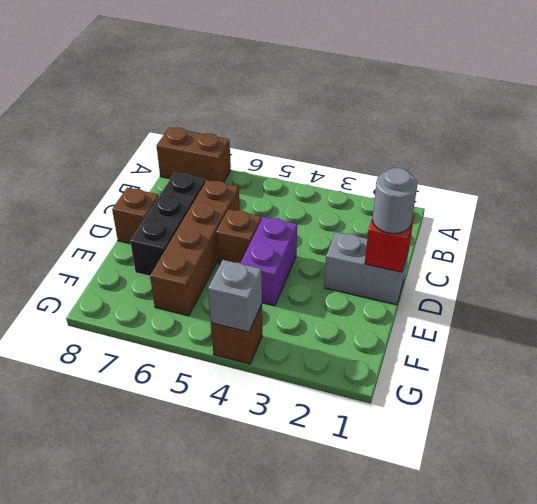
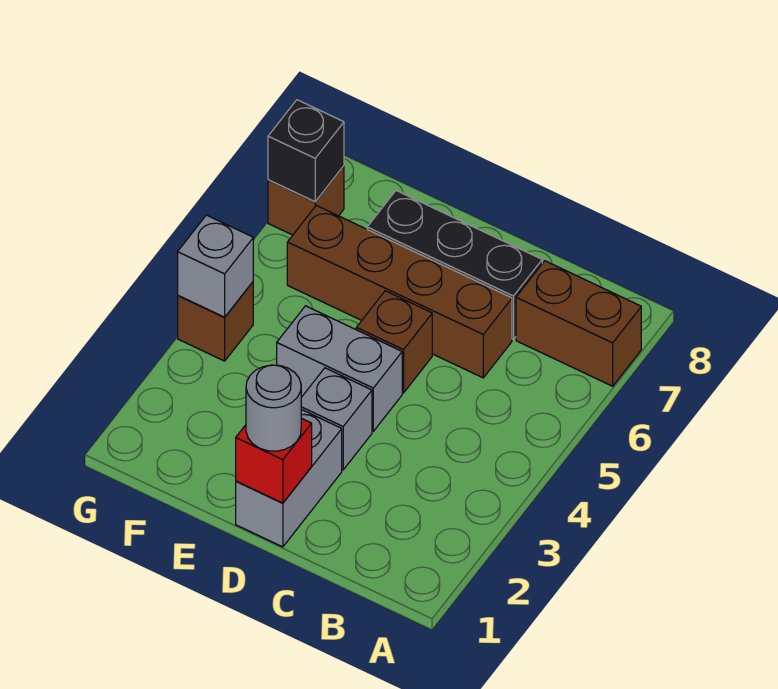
brown brick A7:A8 level 1 -> brown brick A7:B7 level 1
none -> grey brick D3 level 1
purple brick D4:E4 level 1 -> grey brick D4:E4 level 1
brown brick D8 level 1 -> brown brick G7 level 1
none -> black brick G7 level 2

